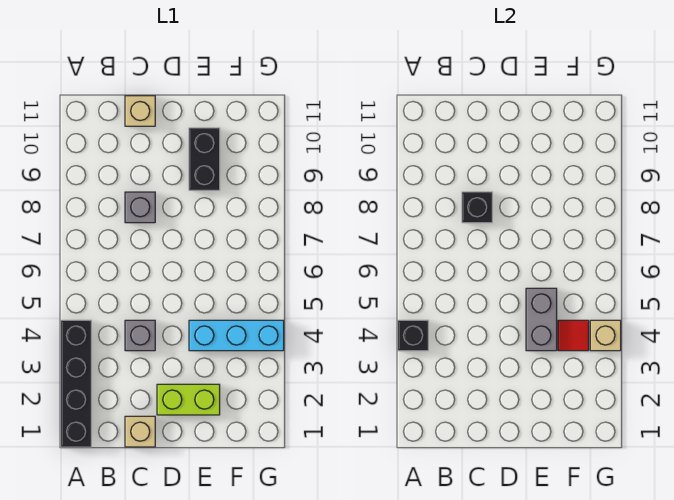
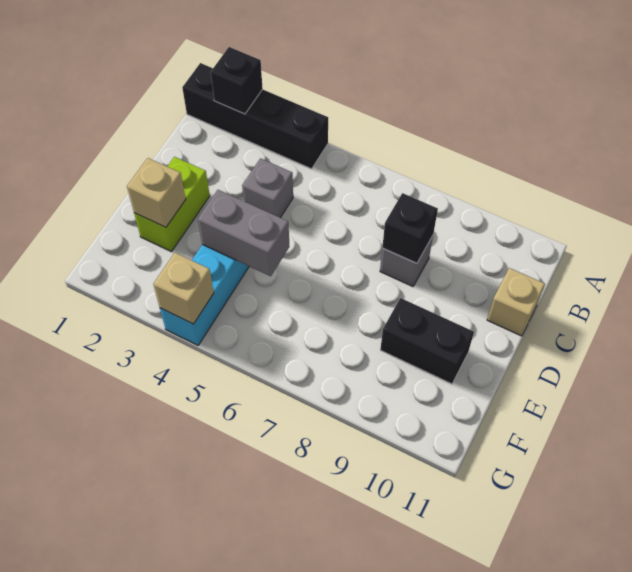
black brick A4 level 2 -> black brick A2 level 2
tan brick C1 level 1 -> tan brick E2 level 2
red tile F4 level 2 -> none

